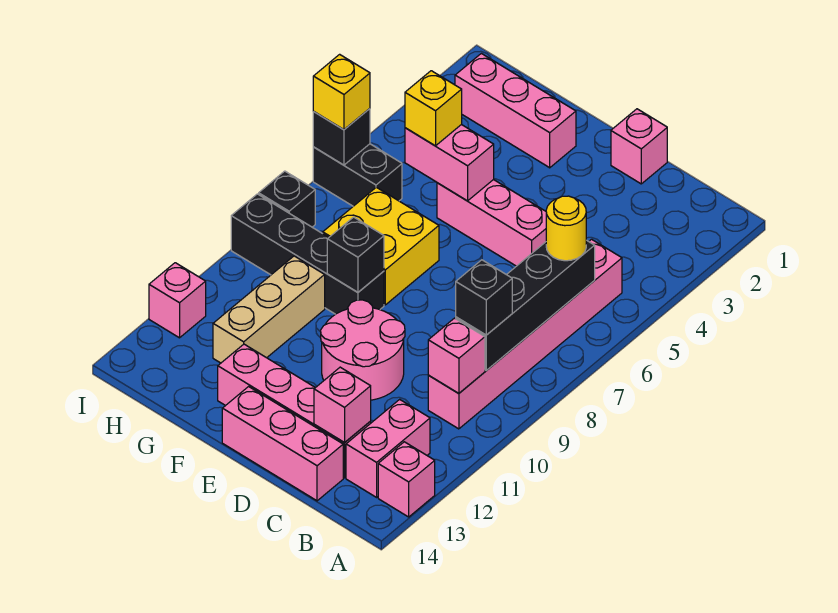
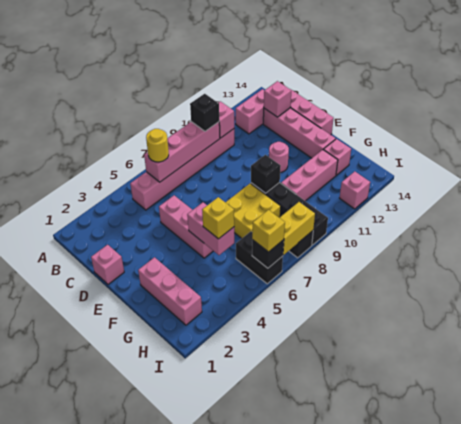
pink brick A13 level 1 -> pink brick G13 level 1
black brick B6:B9 level 2 -> pink brick B6:B9 level 2
pink round brick D10:E11 level 1 -> pink round brick E11 level 1
tan brick G10:G12 level 1 -> pink brick G10:G12 level 1
none -> yellow brick I7:I8 level 2

